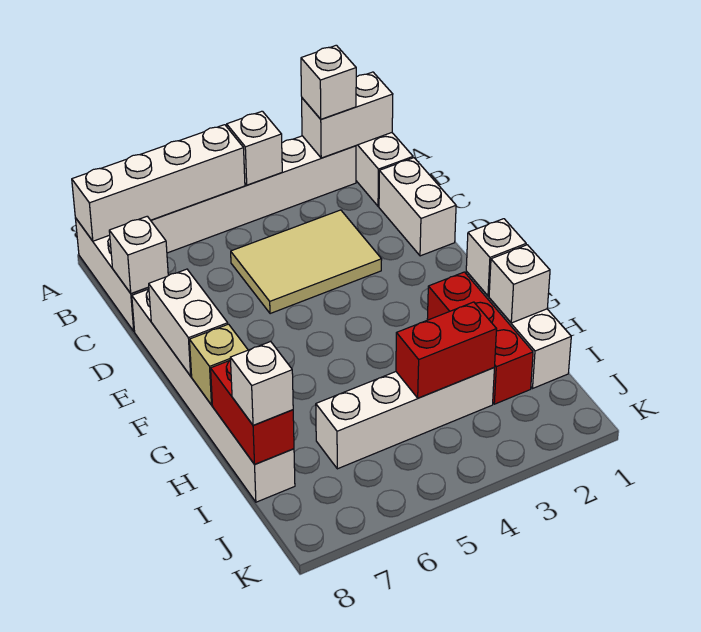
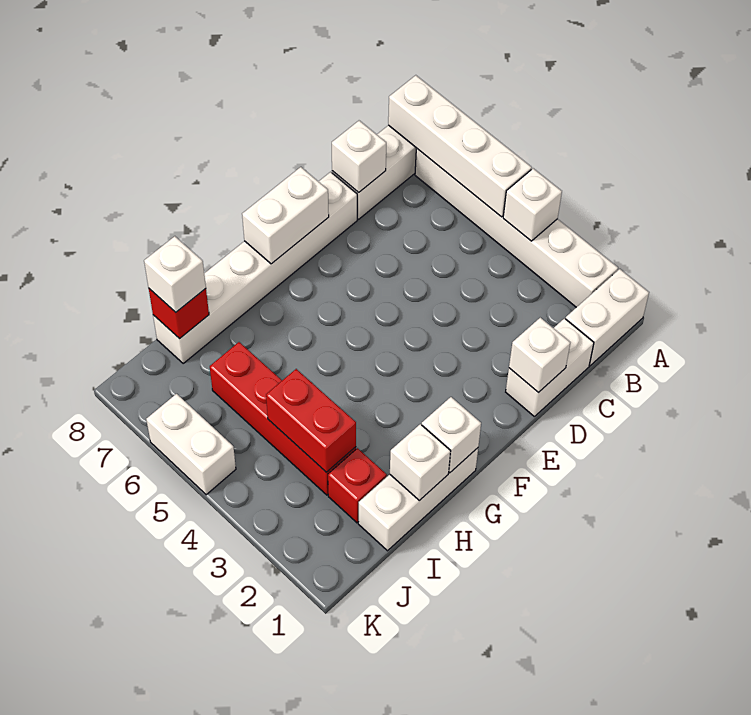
white brick A1:A2 level 2 -> white brick K5:K6 level 1
white brick A2 level 3 -> white brick D1 level 2
tan tile C3:D5 level 1 -> none
red brick G2:I2 level 1 -> red brick I2 level 1
tan brick G8 level 2 -> none
red brick H8:I8 level 2 -> red brick I8 level 2
white brick I3:I6 level 1 -> red brick I3:I6 level 1

